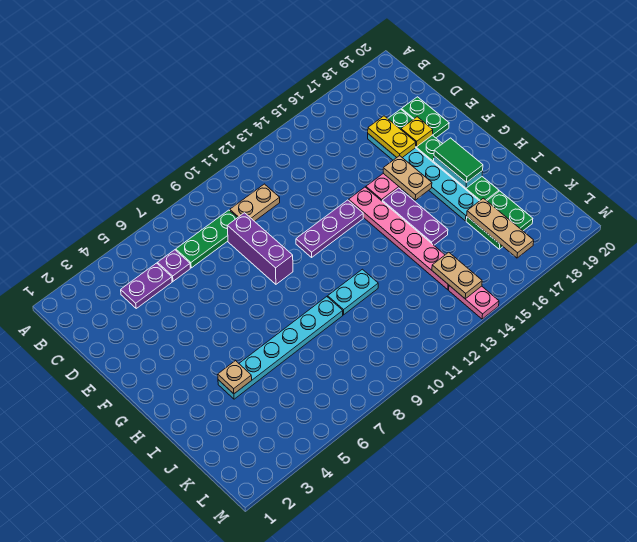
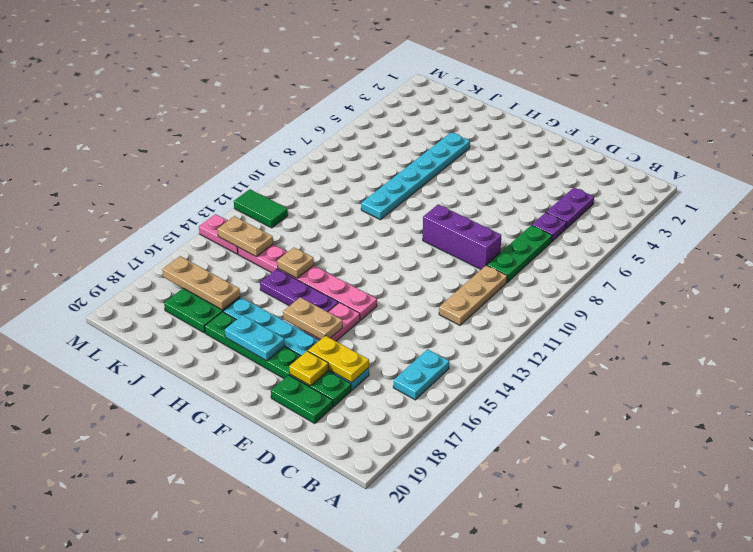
tan plate C10:C11 level 1 -> tan plate C10:C12 level 1
purple plate F11:F13 level 1 -> none
green tile G18:H18 level 3 -> green tile L12:M12 level 1
tan plate I4 level 2 -> tan plate I14 level 2
cyan plate I10:I11 level 1 -> cyan plate B15:B16 level 1

